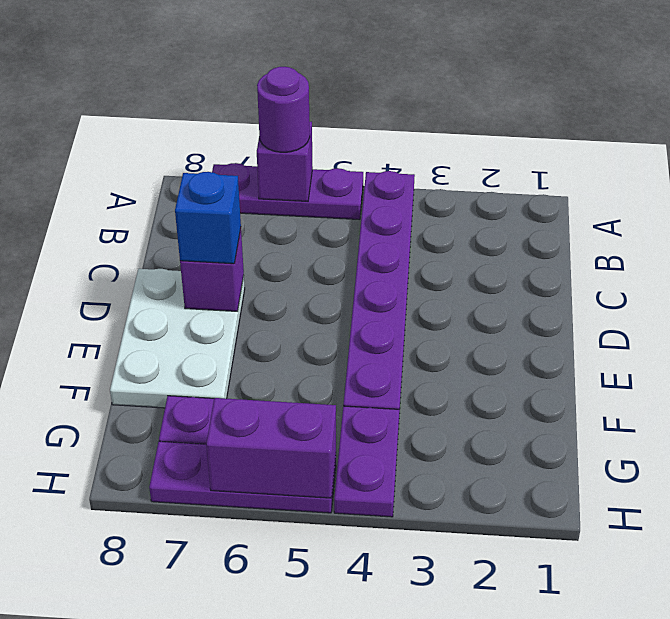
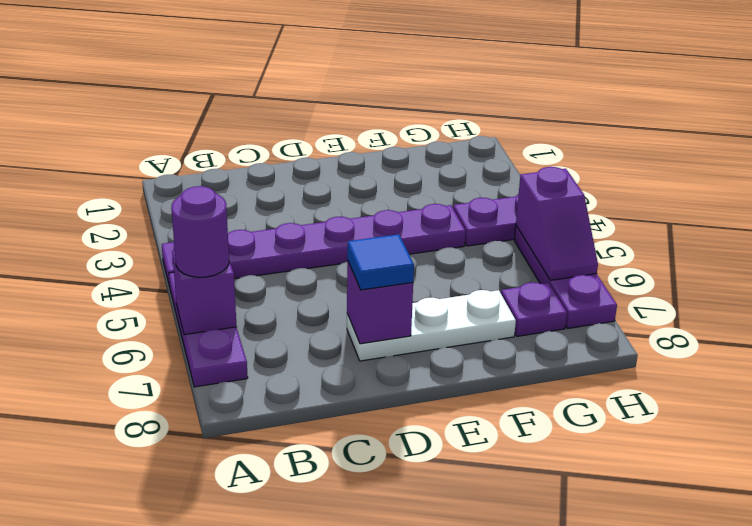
white plate D7:F8 level 1 -> white plate D7:F7 level 1
blue brick D7 level 3 -> blue tile D7 level 3
purple brick H5:H6 level 2 -> purple slope H5:H6 level 2 top 5

